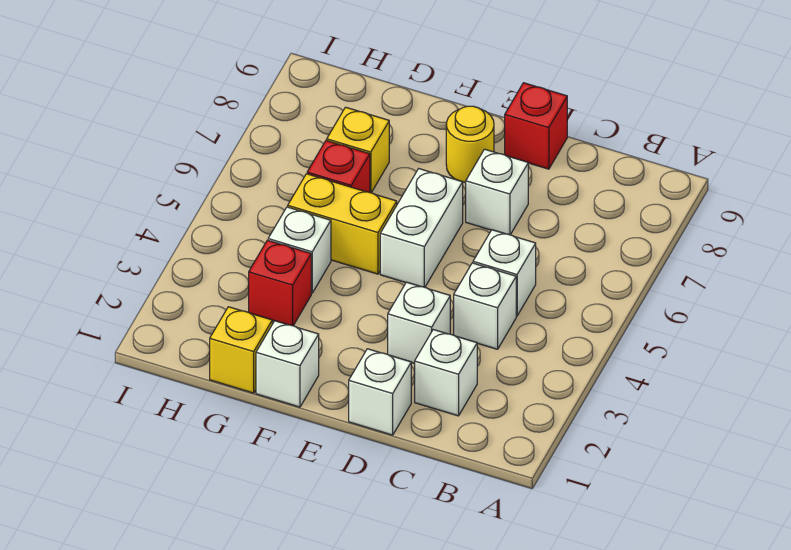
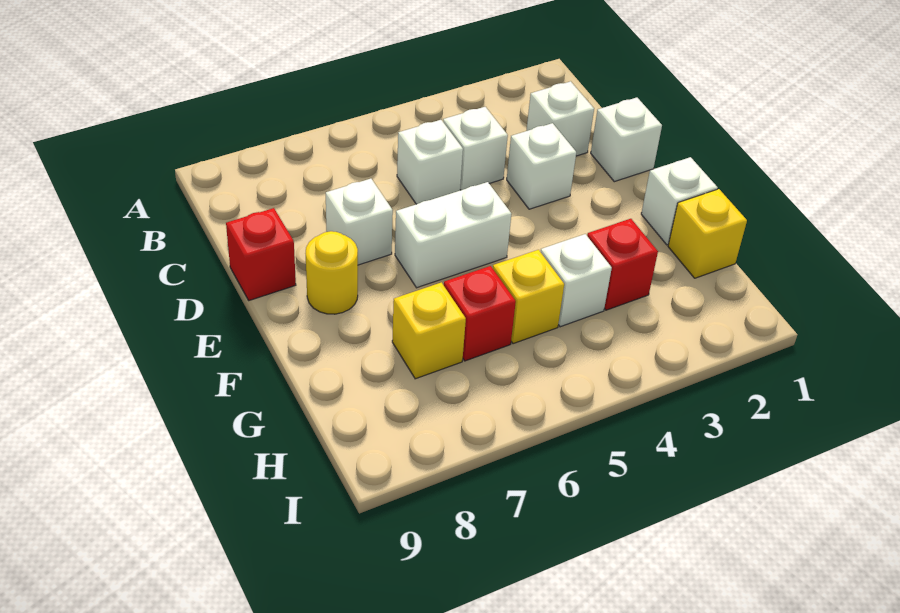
yellow brick F5:G5 level 1 -> yellow brick G5 level 1

